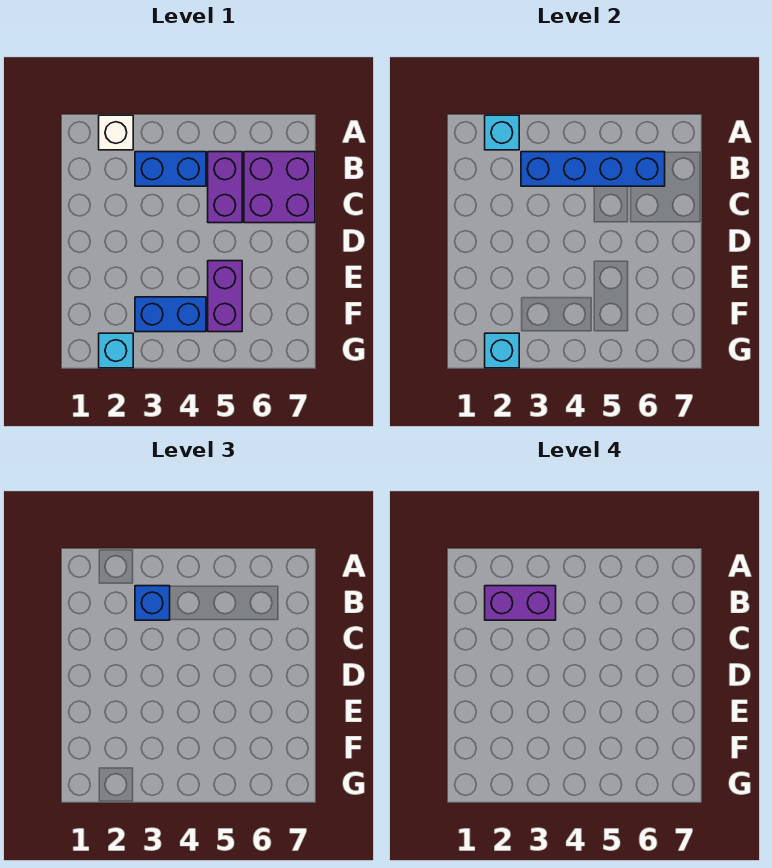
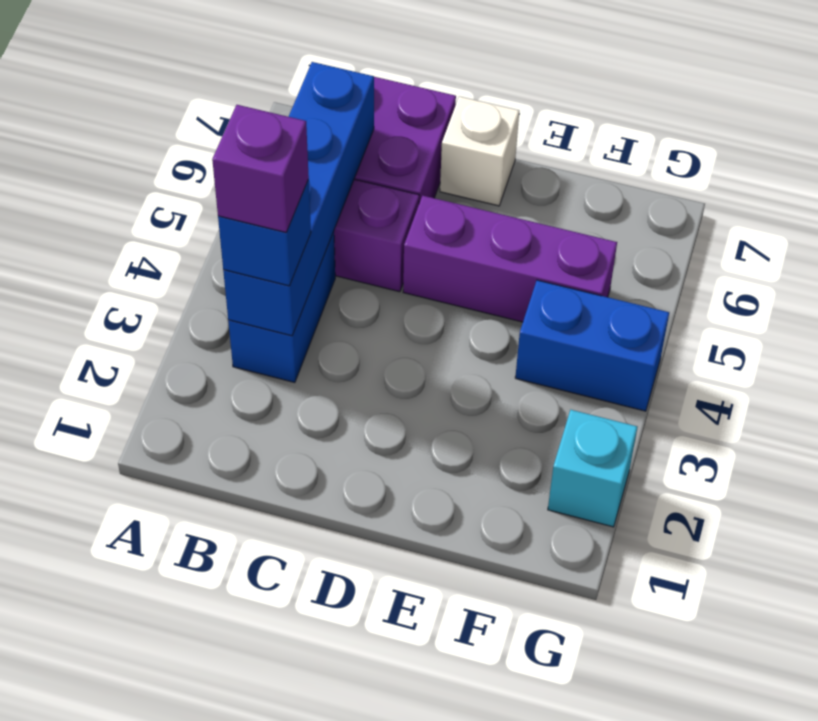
white brick A2 level 1 -> white brick D7 level 1
cyan brick A2 level 2 -> none
purple brick B2:B3 level 4 -> purple brick B3 level 4
purple brick E5:F5 level 1 -> purple brick D5:F5 level 1
blue brick F3:F4 level 1 -> blue brick F4:G4 level 1
cyan brick G2 level 2 -> none

